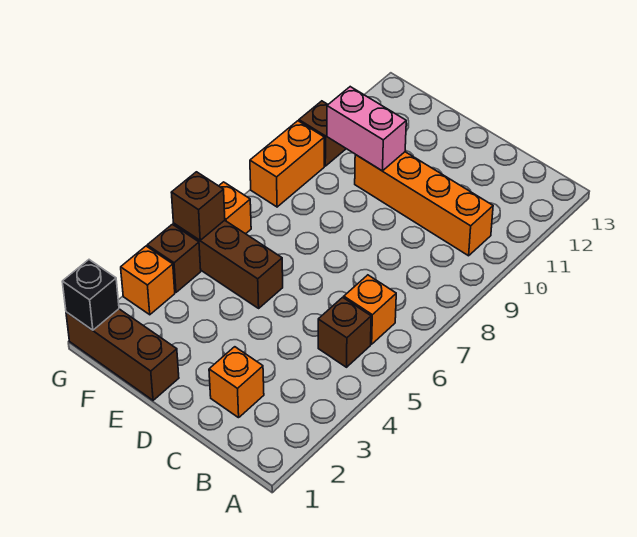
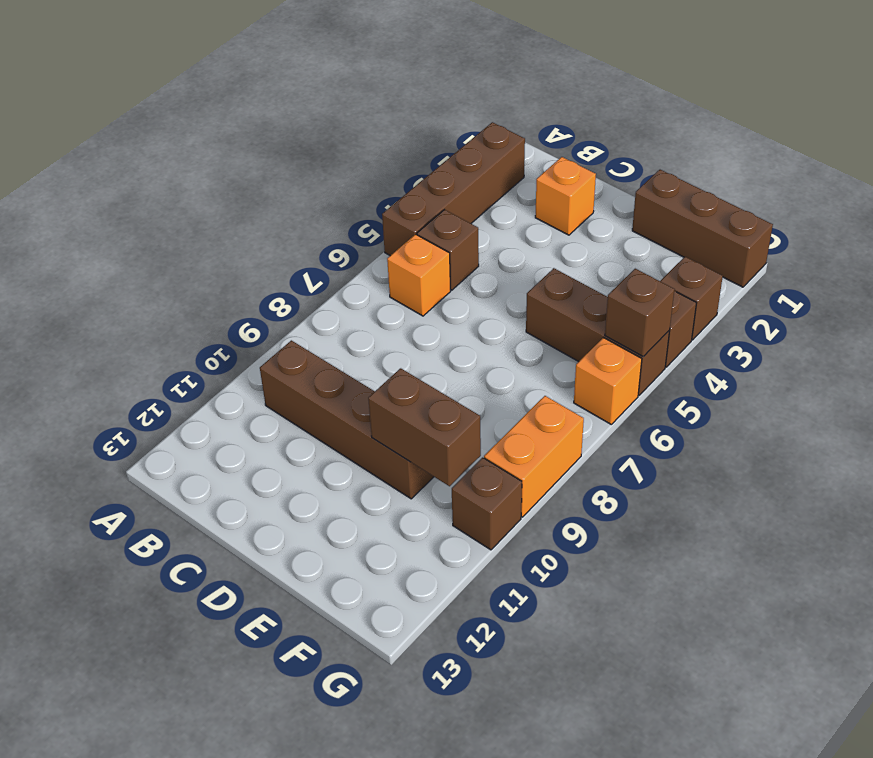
none -> brown brick A2:A5 level 1
orange brick B10:E10 level 1 -> brown brick B10:E10 level 1
pink brick E10:F10 level 2 -> brown brick E10:F10 level 2
black brick G1 level 2 -> none
orange brick G3 level 1 -> brown brick G3 level 1

